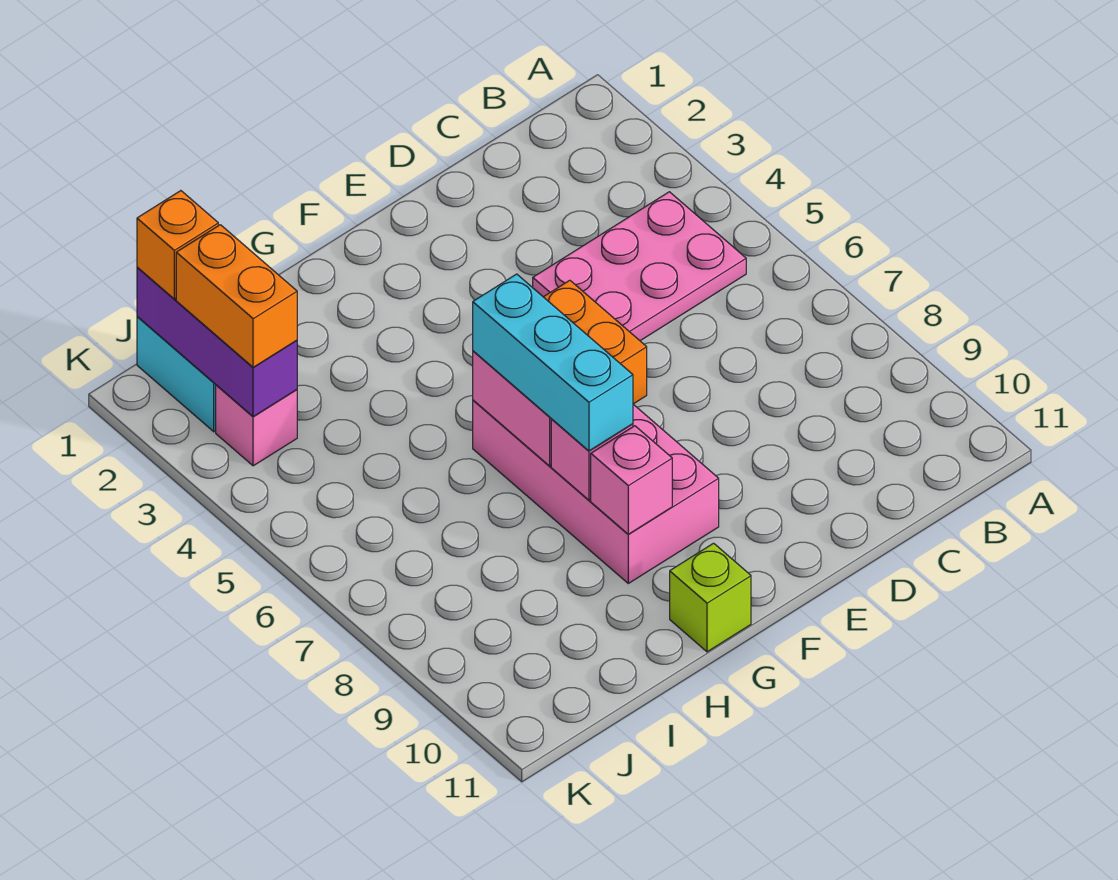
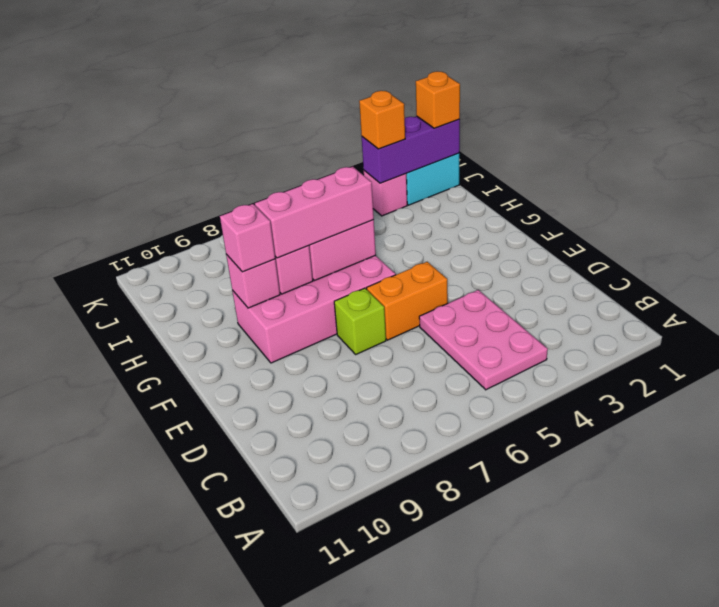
cyan brick G6:G8 level 3 -> pink brick G6:G8 level 3
none -> pink brick G9 level 3
lime brick G11 level 1 -> lime brick E7 level 1
orange brick J2:J3 level 3 -> orange brick J3 level 3

